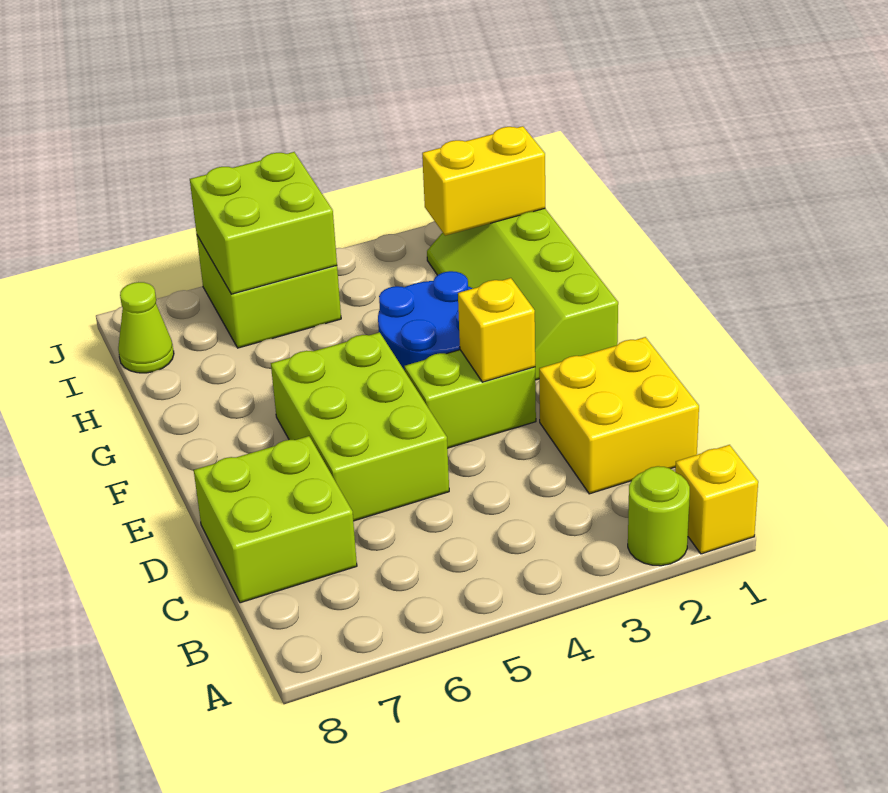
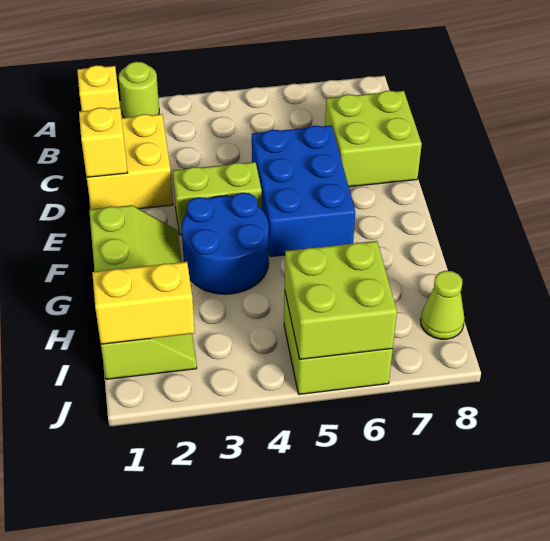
lime brick D5:F6 level 1 -> blue brick D5:F6 level 1
yellow brick E3 level 2 -> yellow brick D1 level 2

